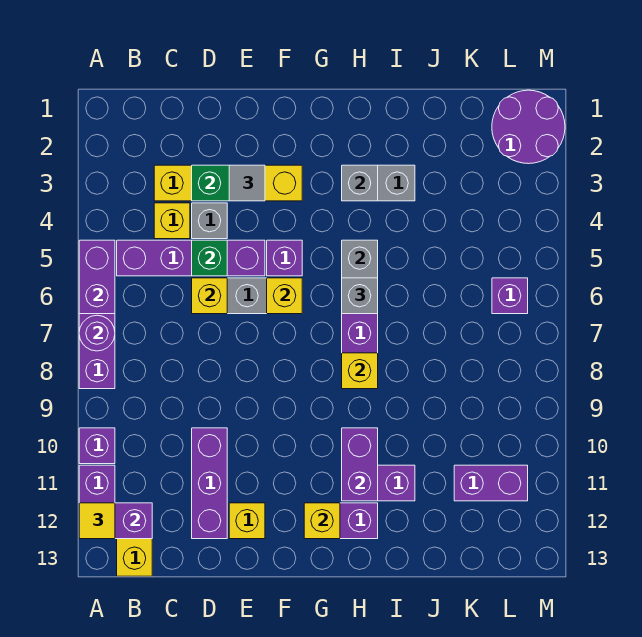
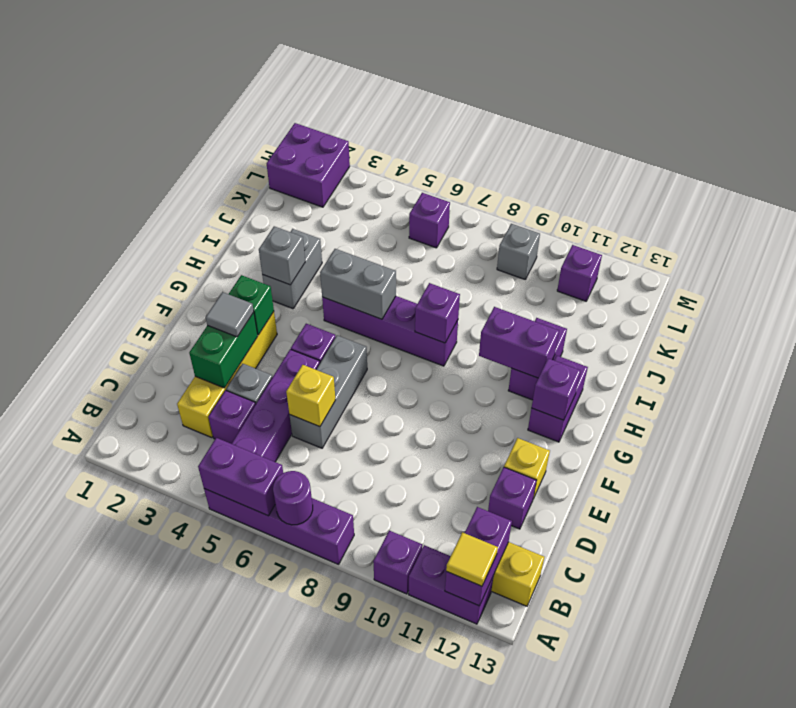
yellow brick C4 level 1 -> purple brick C4 level 1
green brick D5 level 2 -> green brick F3 level 2
purple brick D10:D12 level 1 -> purple brick D12 level 1
yellow brick F6 level 2 -> none
yellow brick G12 level 2 -> purple brick G12 level 2
grey brick H6 level 3 -> grey brick L9 level 1
yellow brick H8 level 2 -> purple brick H8 level 2
purple brick K11:L11 level 1 -> purple brick L11 level 1
purple round brick L1:M2 level 1 -> purple brick L1:M2 level 1

